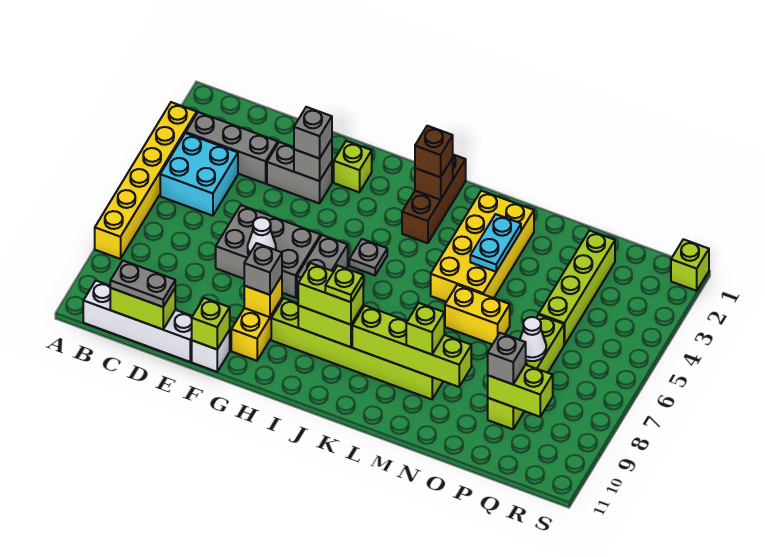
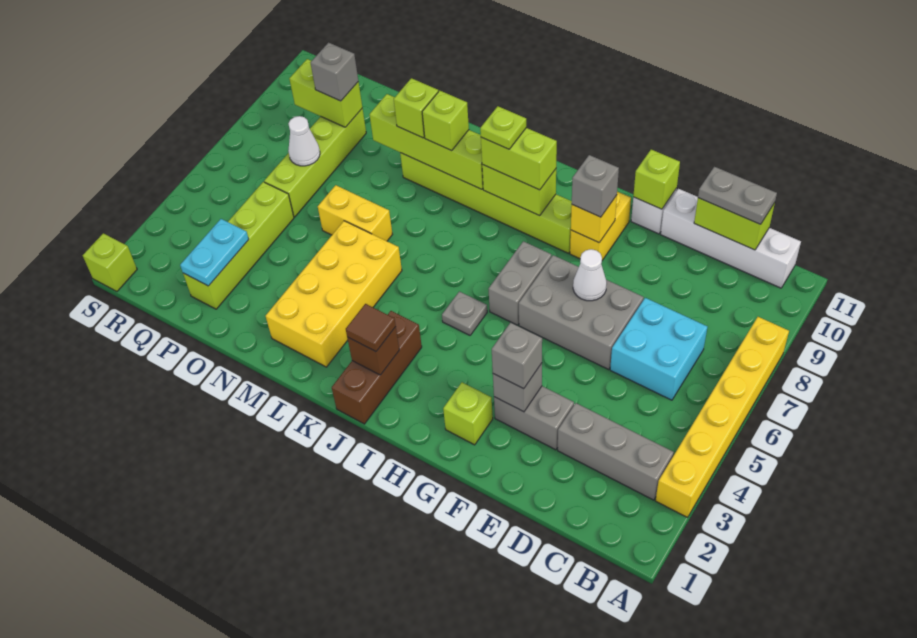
cyan brick B4:C5 level 1 -> cyan brick C6:D7 level 1
brown brick J2 level 3 -> brown tile J2 level 3
none -> lime brick L9 level 3
cyan plate M3:M4 level 2 -> cyan plate P2:P3 level 2

